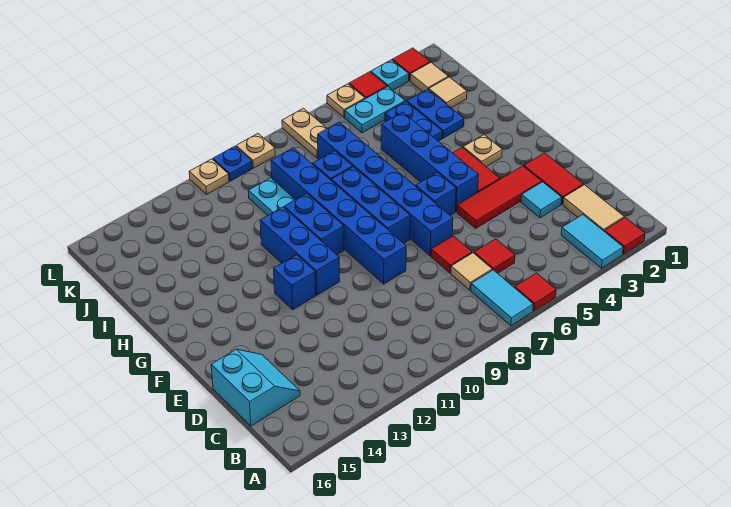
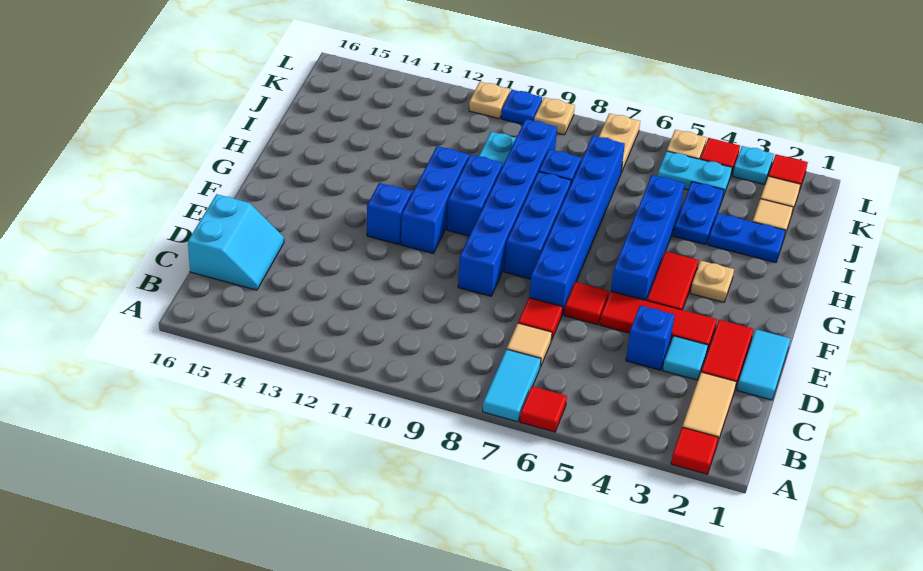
cyan tile A3:B3 level 1 -> cyan tile D1:E1 level 1
red tile C6 level 1 -> red tile E6 level 1
blue brick F6 level 1 -> blue brick D4 level 1
blue plate I3:J3 level 1 -> blue plate I2:I3 level 1

